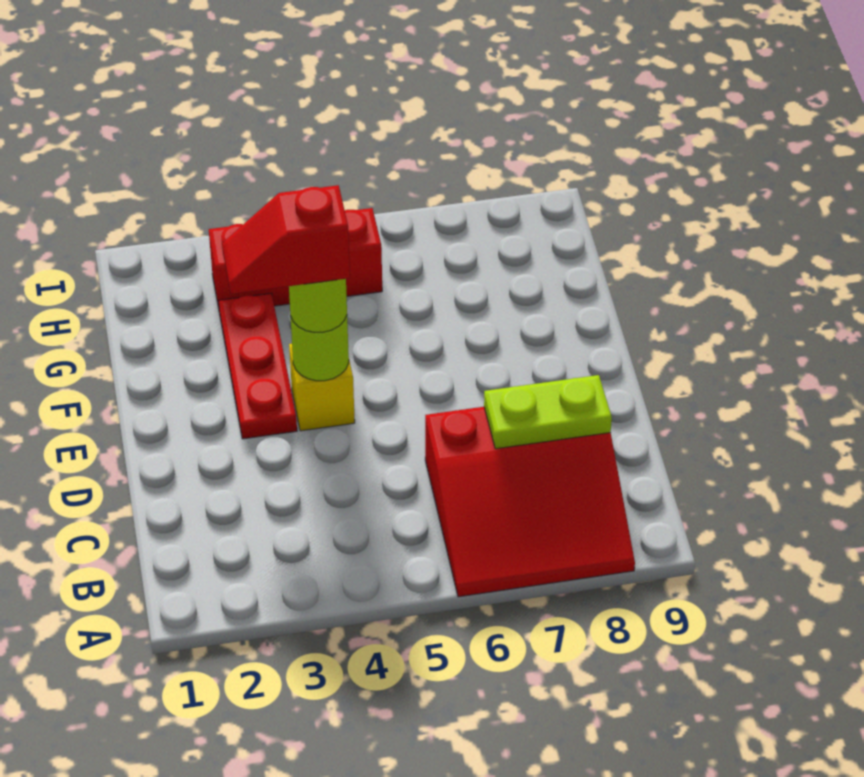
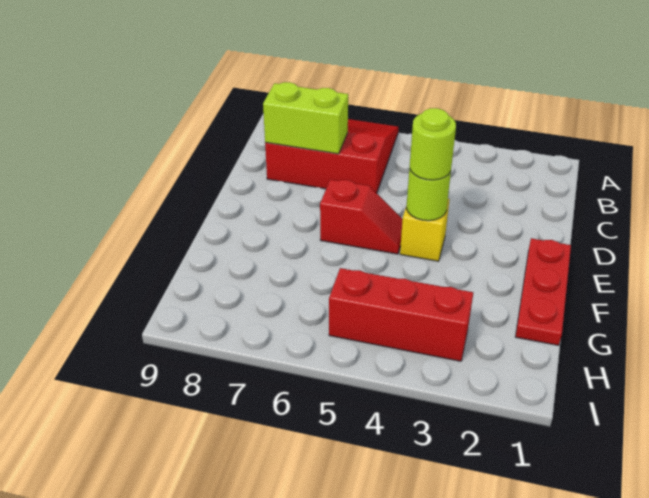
lime plate C7:C8 level 2 -> lime brick C7:C8 level 2
red plate E3:G3 level 1 -> red plate E1:G1 level 1
red slope E3:E4 level 4 top 4 -> red slope E5:E6 level 1 top 6

